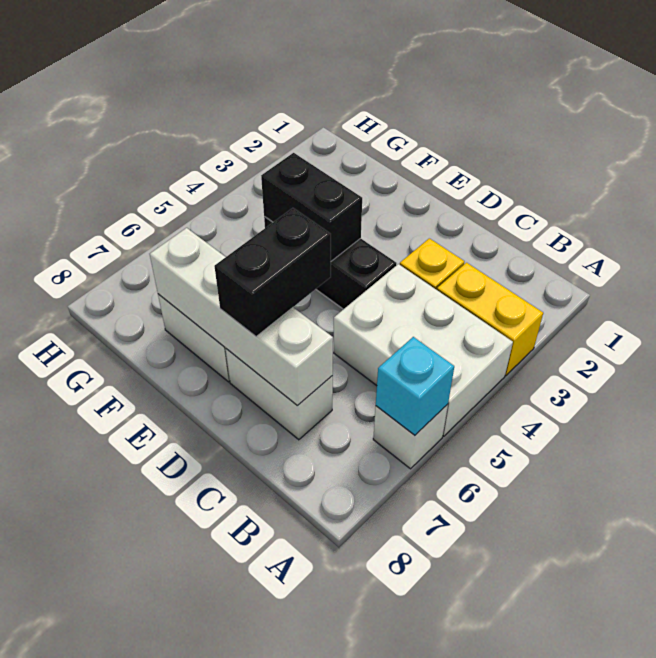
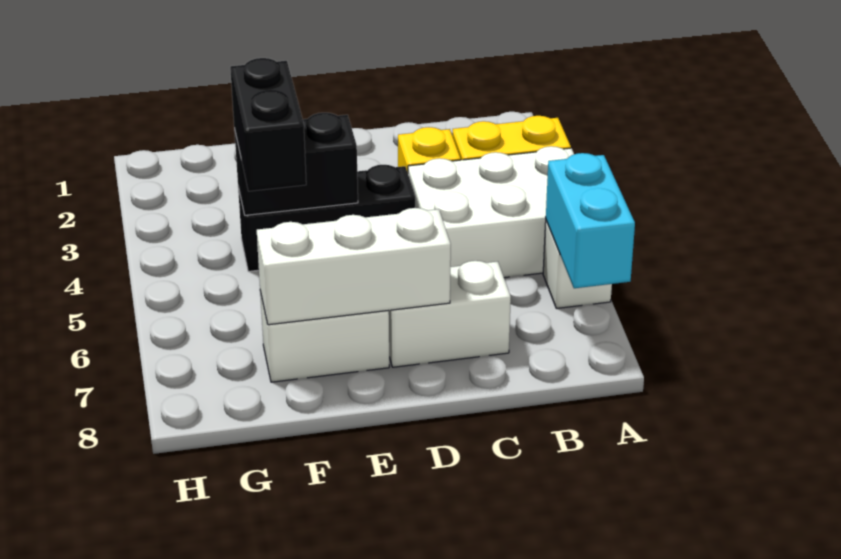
cyan brick A6 level 2 -> cyan brick A6:A7 level 2
white brick C7:F7 level 2 -> white brick D7:F7 level 2
black brick D6:D7 level 3 -> black brick F4:F5 level 3

